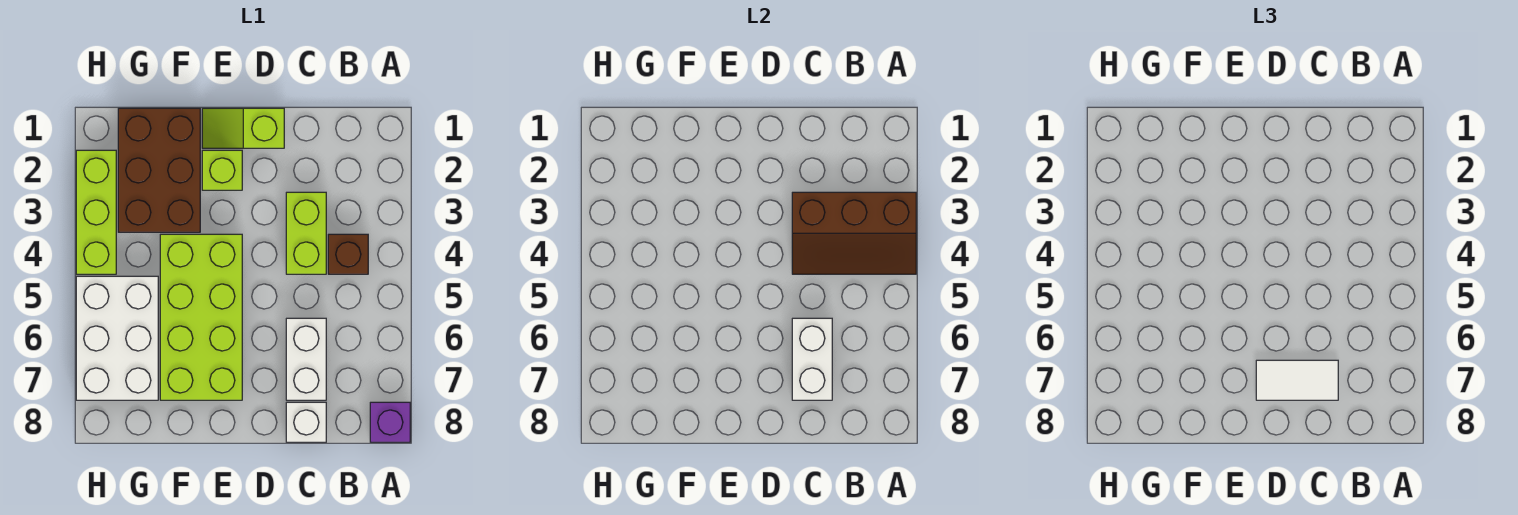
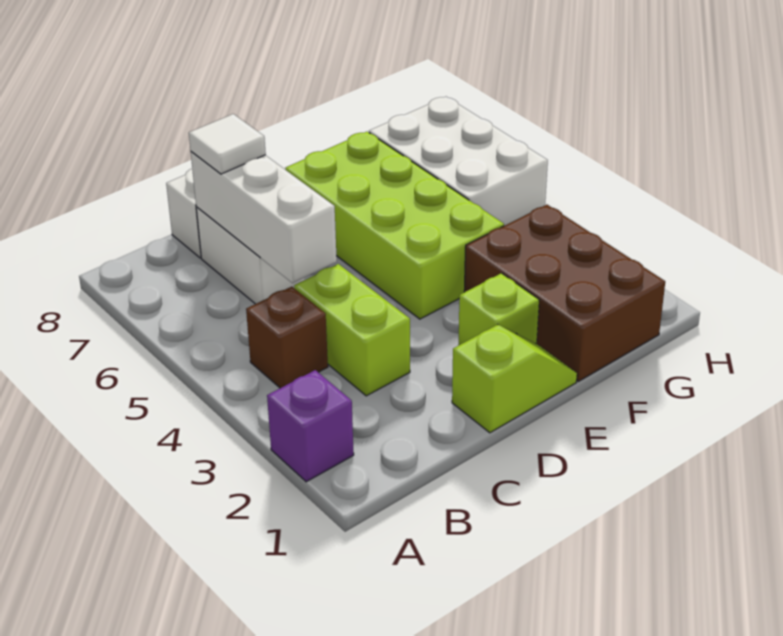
brown slope A3:C4 level 2 top 3 -> none
purple brick A8 level 1 -> purple brick A2 level 1
white brick C6:C7 level 2 -> white brick C5:C7 level 2
white tile C7:D7 level 3 -> white tile C7 level 3
lime brick H2:H4 level 1 -> none

